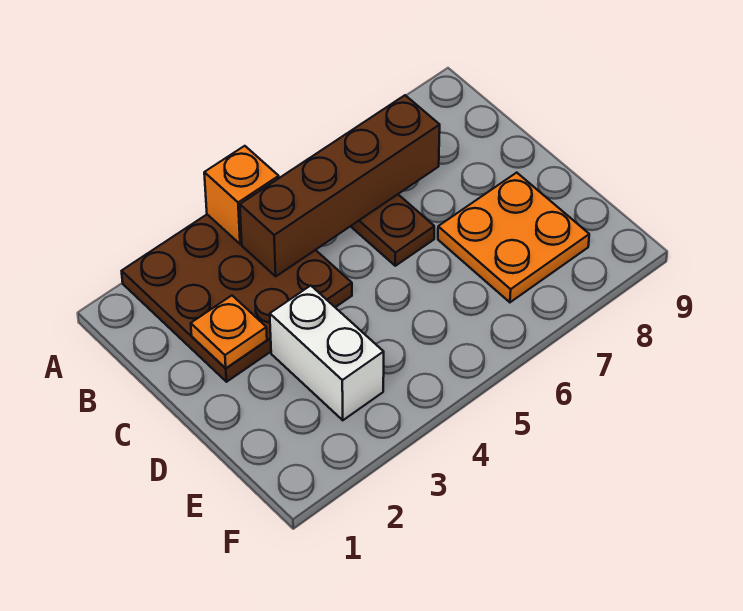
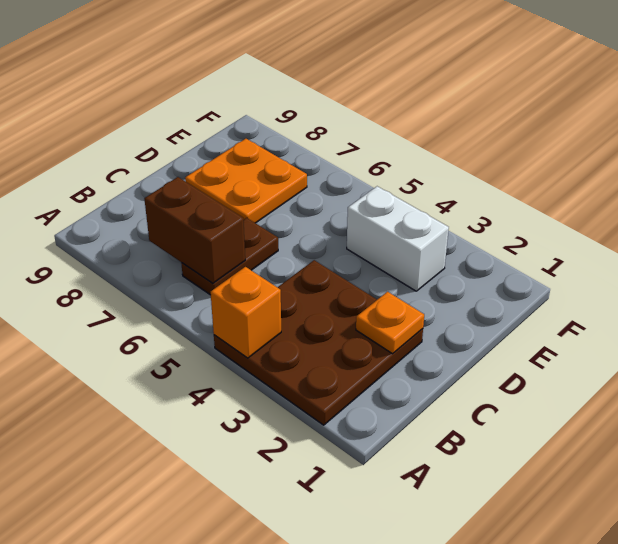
brown brick B4:B7 level 2 -> brown brick B6:B7 level 2
white brick D3:E3 level 1 -> white brick E3:E4 level 1

